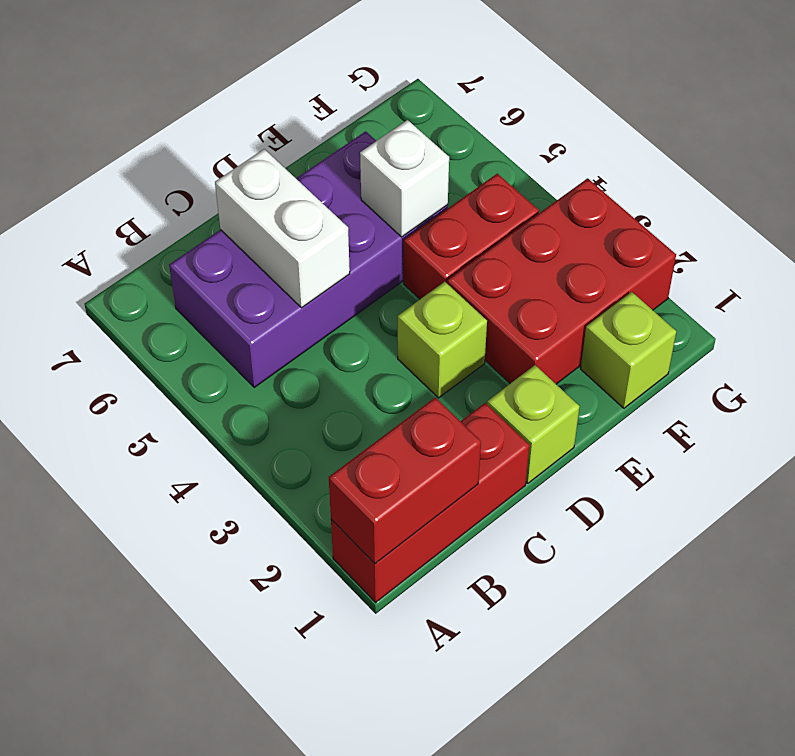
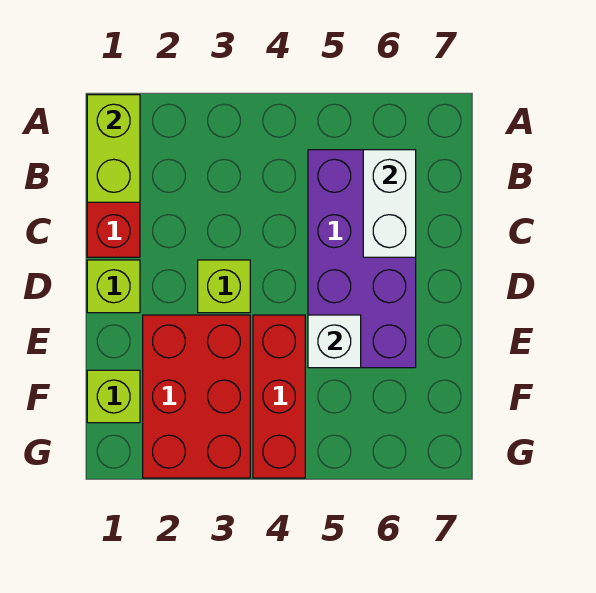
red brick A1:B1 level 2 -> lime brick A1:B1 level 2
white brick C5:C6 level 2 -> white brick B6:C6 level 2
red brick E4:F4 level 1 -> red brick E4:G4 level 1

